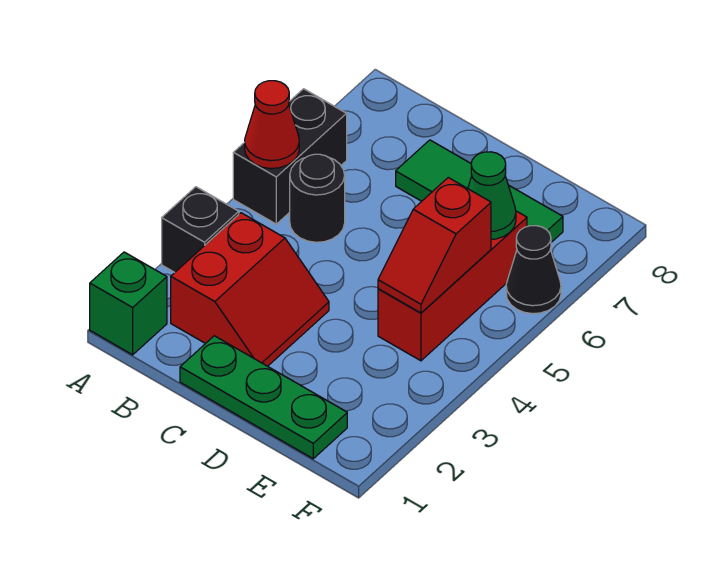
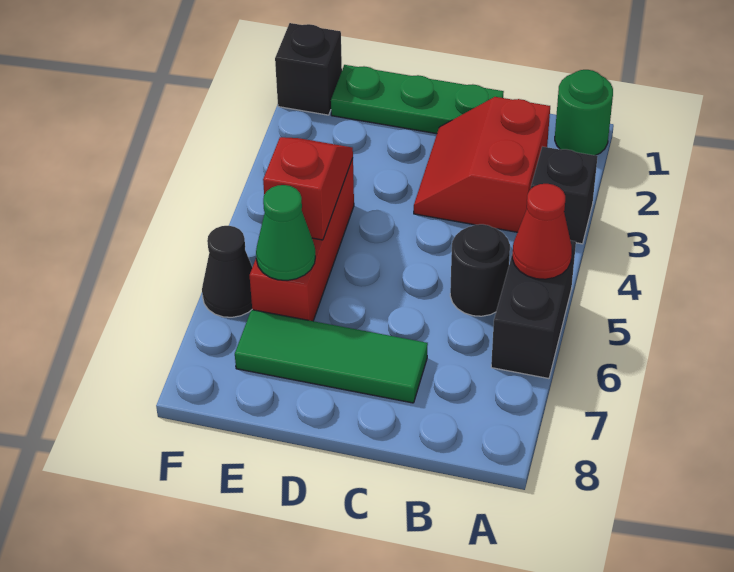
green brick A1 level 1 -> green round brick A1 level 1
none -> black brick F1 level 1

